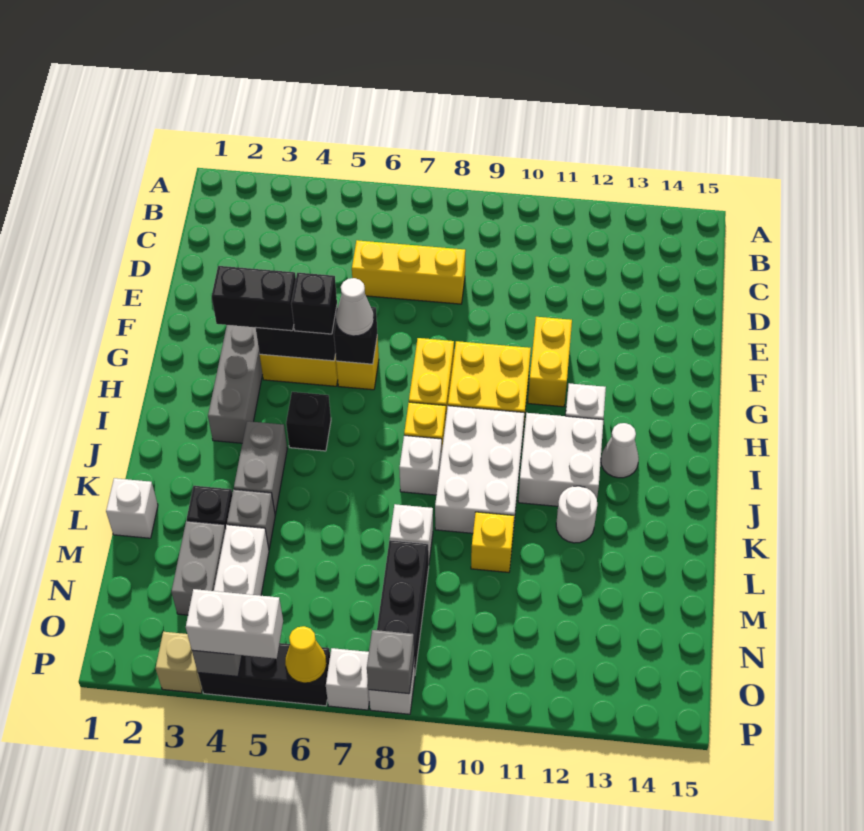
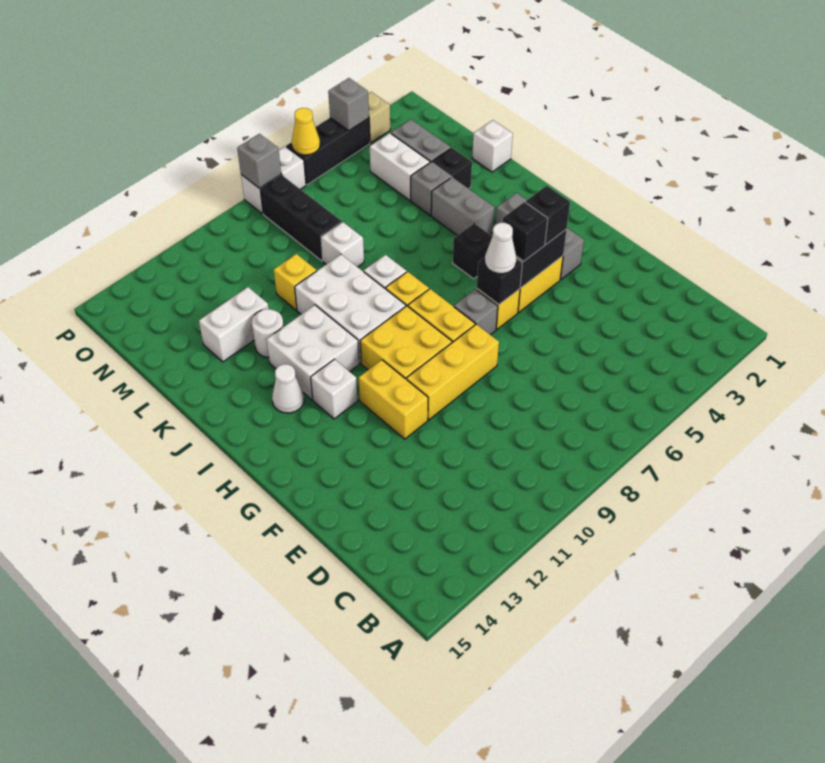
yellow brick D6:D8 level 1 -> yellow brick F8:F10 level 1
black brick G3:G4 level 3 -> black brick G4 level 3
none -> grey brick G7 level 1
white brick P4:P5 level 3 -> white brick L12:L13 level 1

